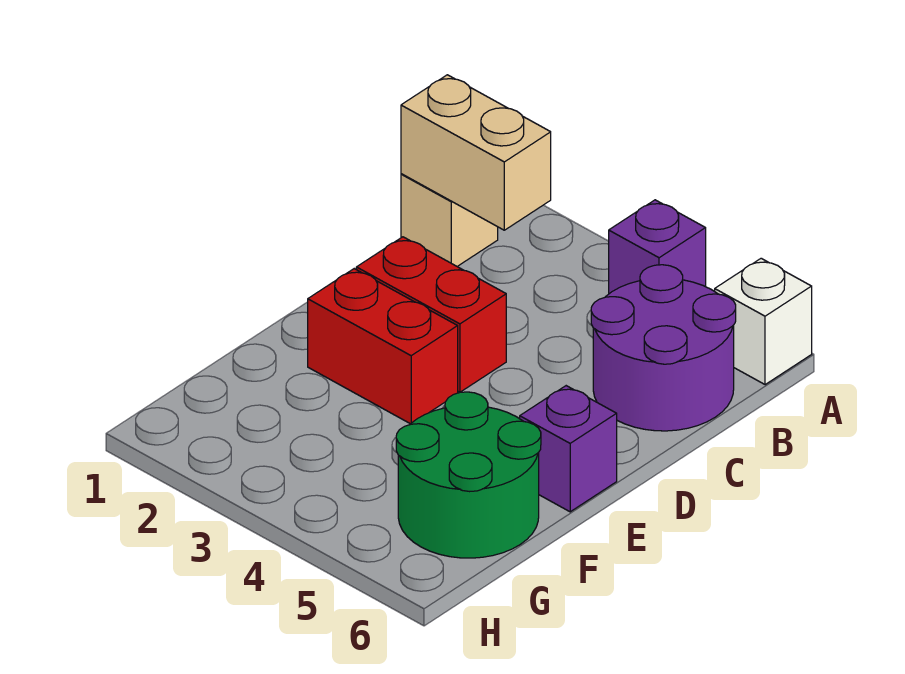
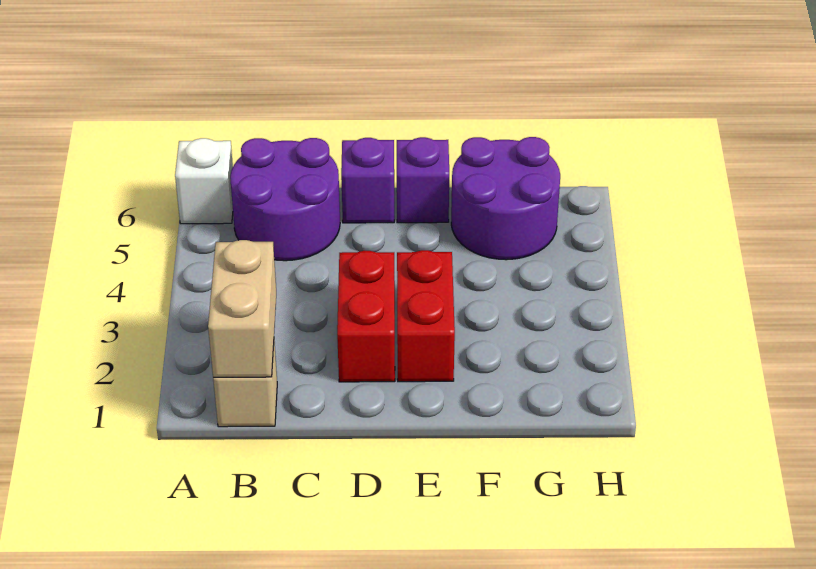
purple brick A4 level 1 -> purple brick D6 level 1
green round brick F5:G6 level 1 -> purple round brick F5:G6 level 1

